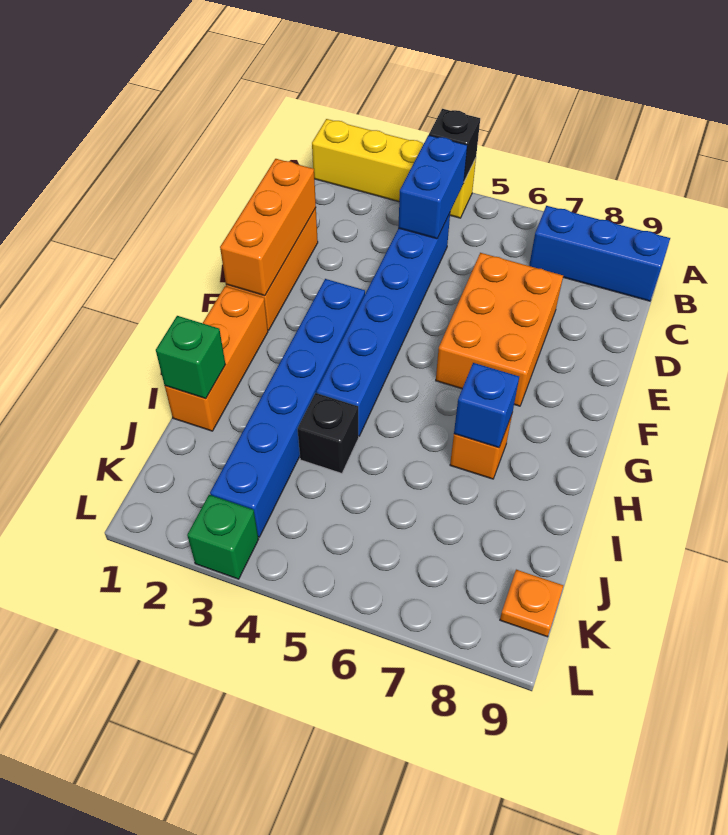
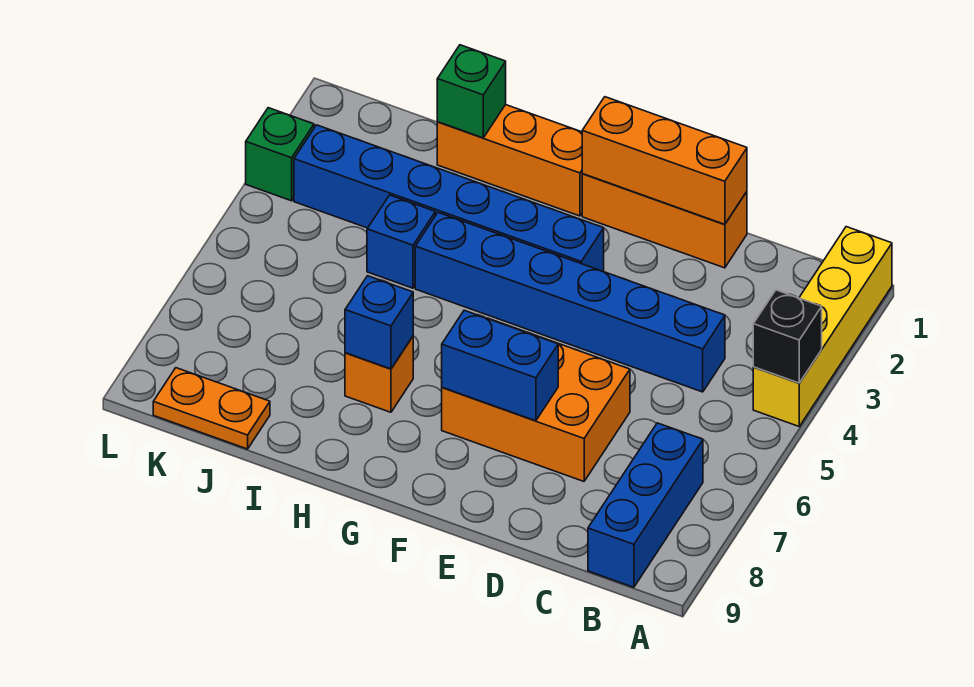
blue brick B4:C4 level 2 -> blue brick E7:F7 level 2
black brick I4 level 1 -> blue brick I4 level 1
orange plate K9 level 1 -> orange plate J9:K9 level 1

